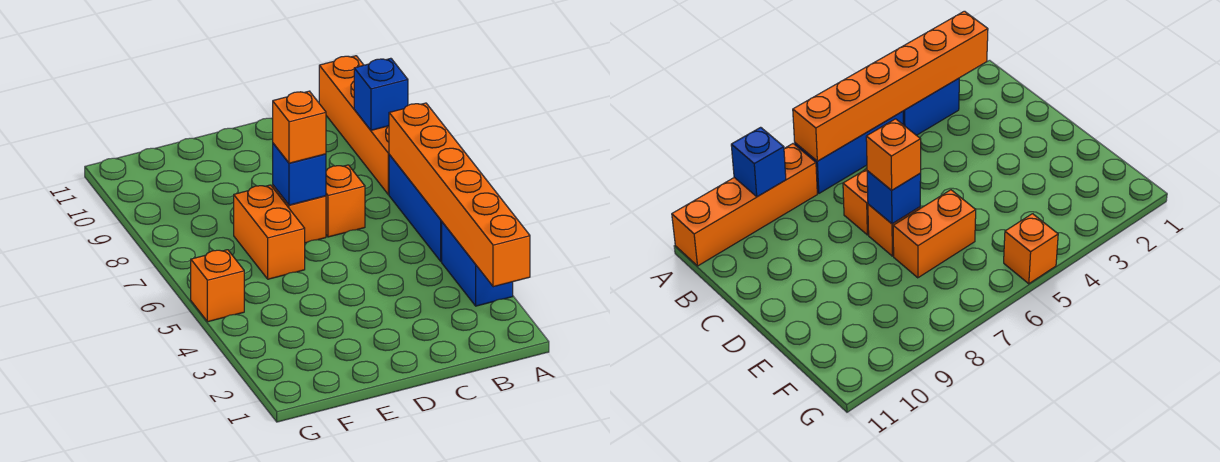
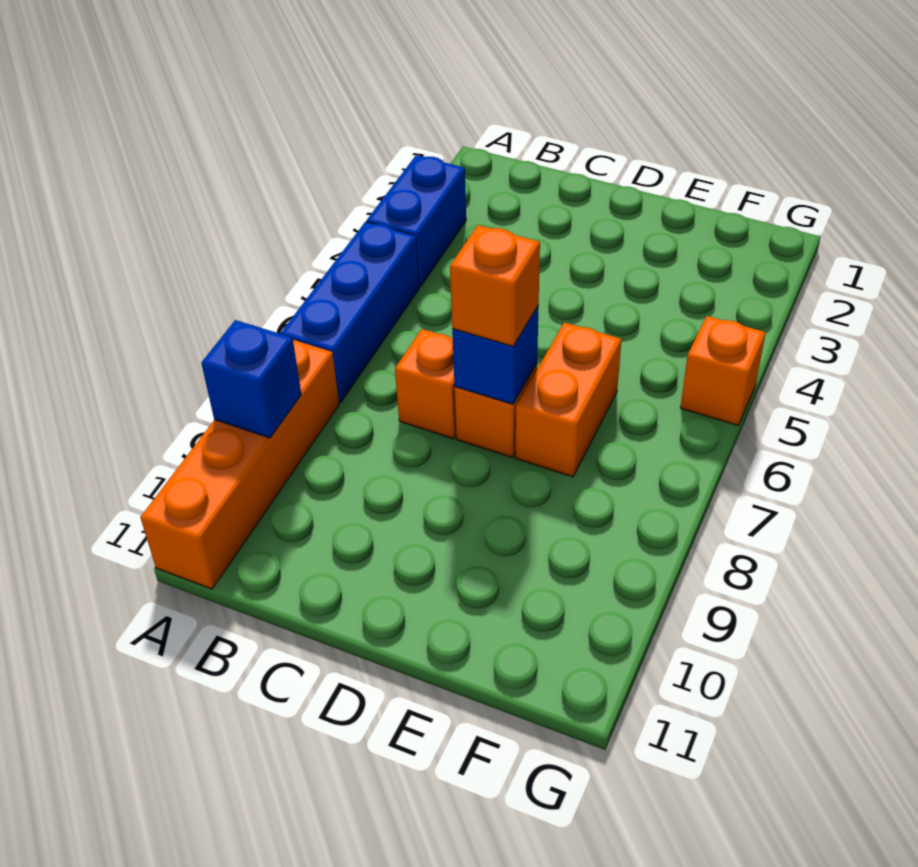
orange brick A2:A7 level 2 -> none

